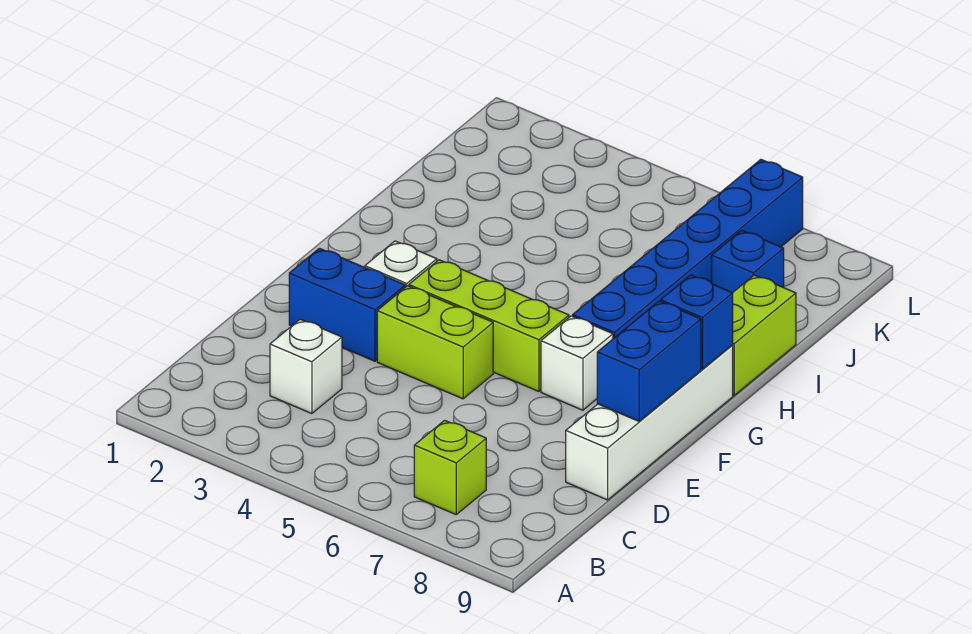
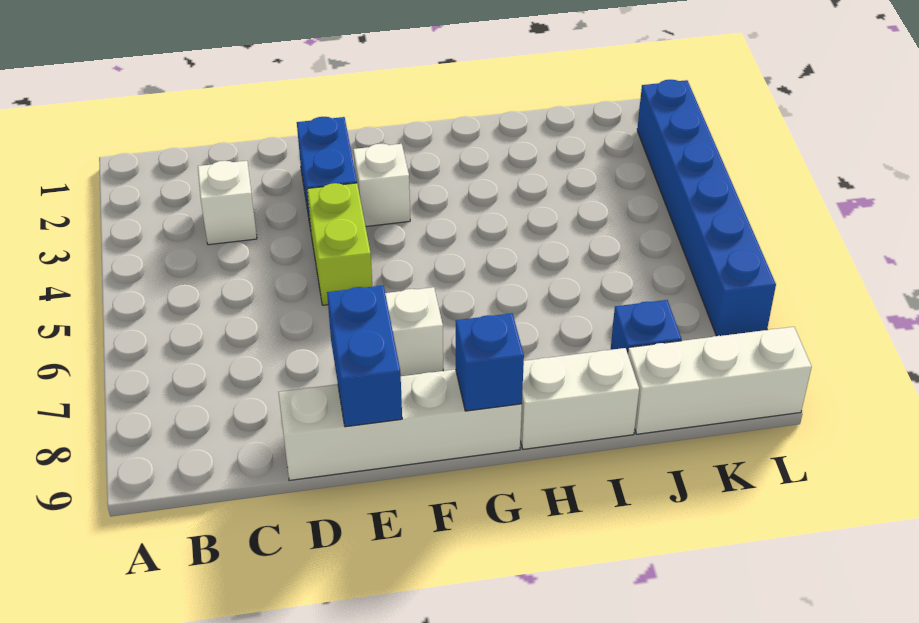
lime brick B7 level 1 -> none
blue brick E9:F9 level 2 -> blue brick E8:E9 level 2
lime brick F4:F6 level 1 -> none
blue brick G7:L7 level 1 -> blue brick L2:L7 level 1
lime brick H9:I9 level 1 -> white brick H9:I9 level 1
none -> white brick J9:L9 level 1

